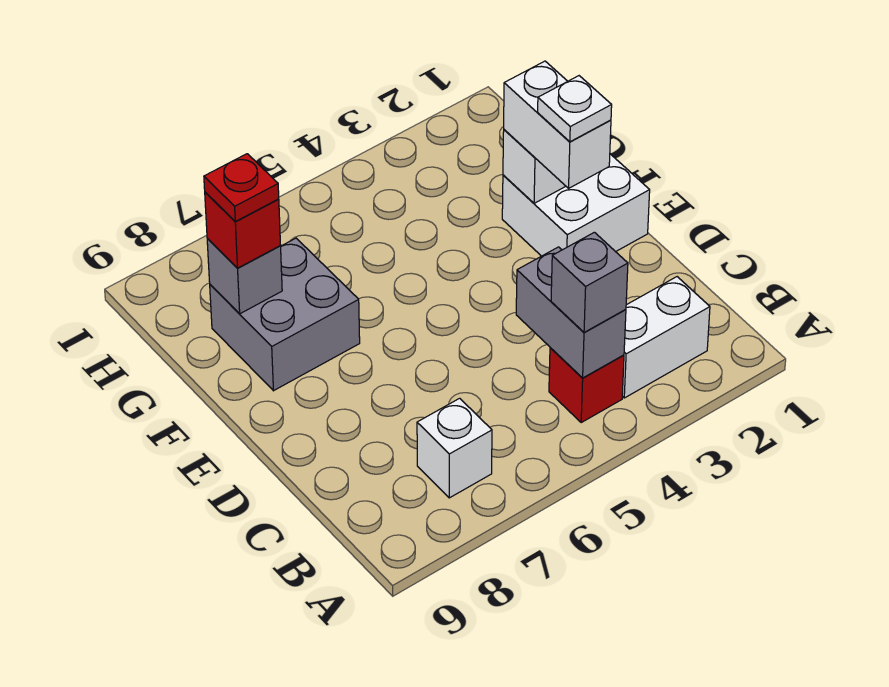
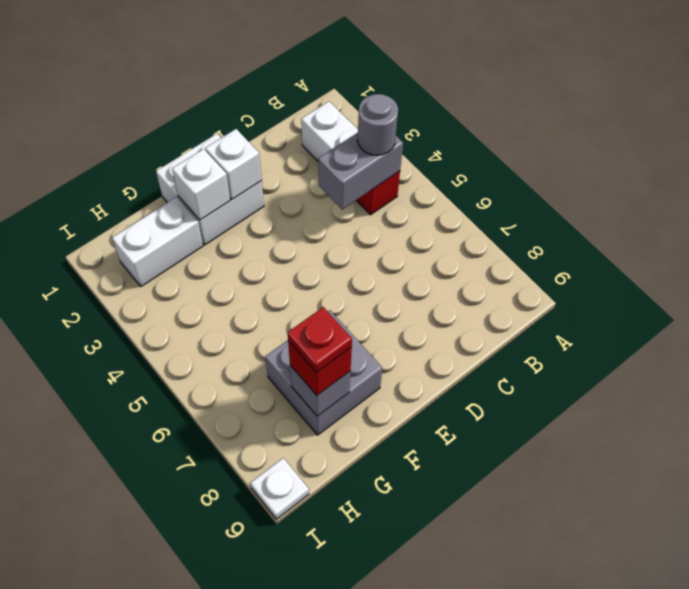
grey brick B4 level 3 -> grey round brick B4 level 3
white brick B7 level 1 -> white brick E2 level 2
white brick E2:F2 level 3 -> white brick G2:H2 level 1
white plate E2 level 4 -> white plate I9 level 1

